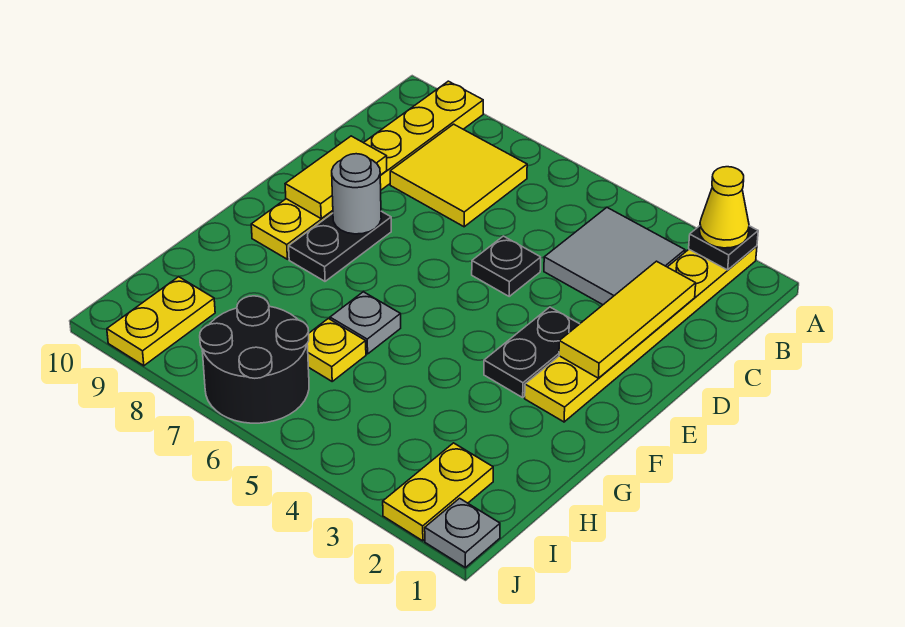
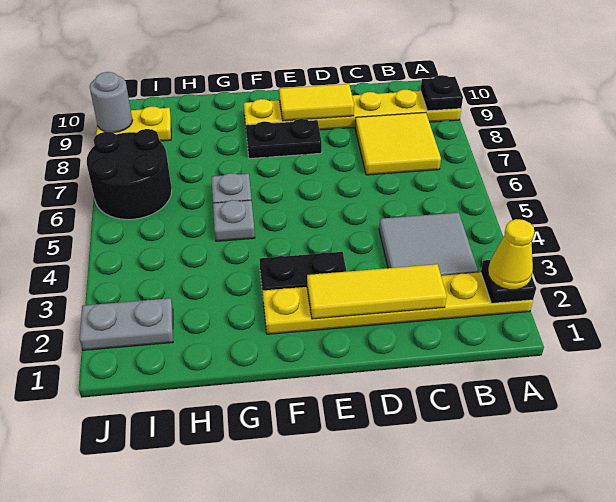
black plate D5 level 1 -> black plate A9 level 2
grey round brick E8 level 2 -> grey round brick J9 level 2
yellow plate H6 level 1 -> none
yellow plate I2:J2 level 1 -> grey plate I2:J2 level 1
grey plate J1 level 1 -> grey plate G5 level 1

